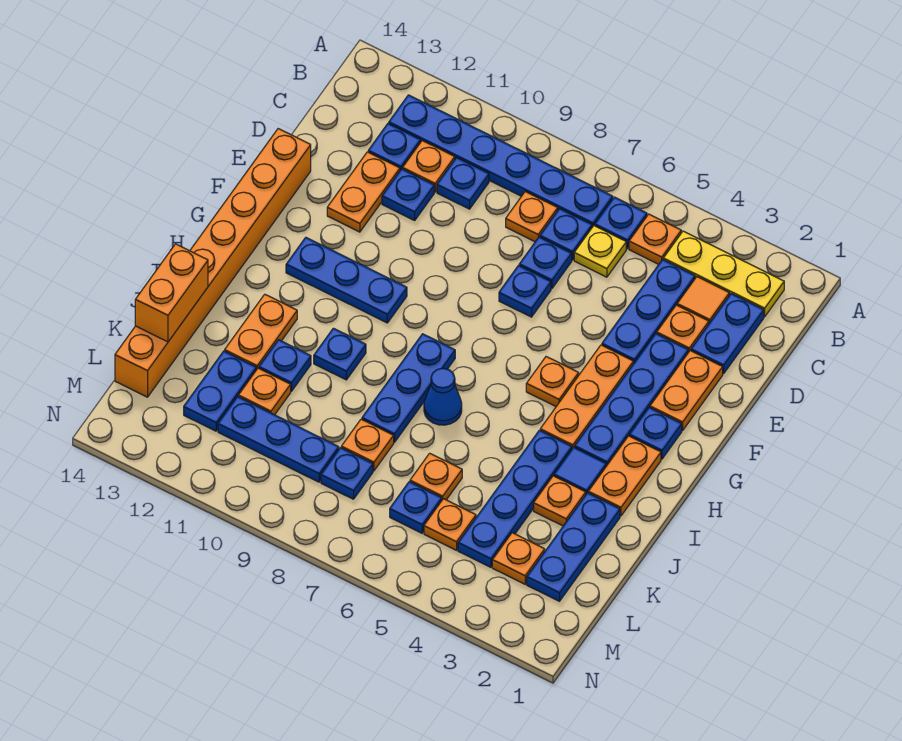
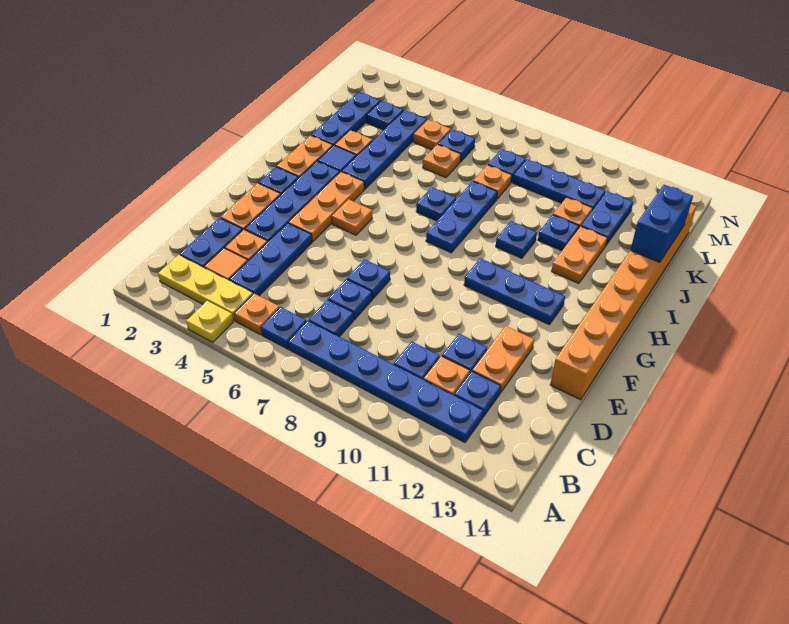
yellow plate C6 level 1 -> yellow plate A4 level 1
orange plate C8 level 1 -> none
blue cone I7 level 1 -> blue plate I7 level 1
orange brick J14:K14 level 2 -> blue brick J14:K14 level 2
orange plate L3 level 1 -> blue plate L3 level 1

